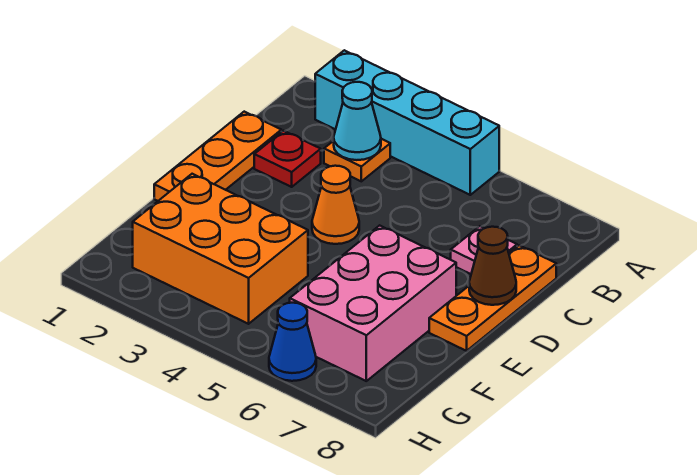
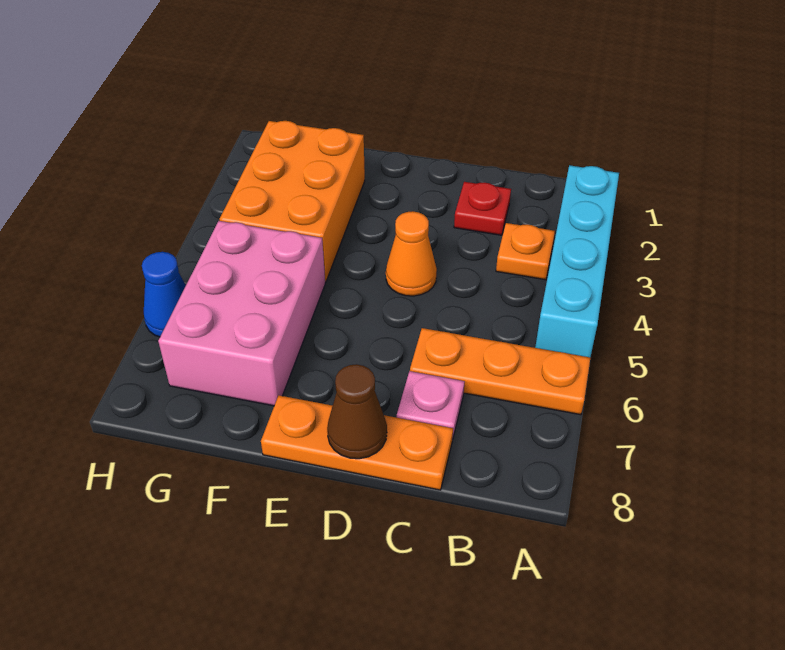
cyan cone B3 level 2 -> none
orange plate C1:E1 level 1 -> orange plate A6:C6 level 1
pink brick E6:G7 level 1 -> pink brick F5:G7 level 1

